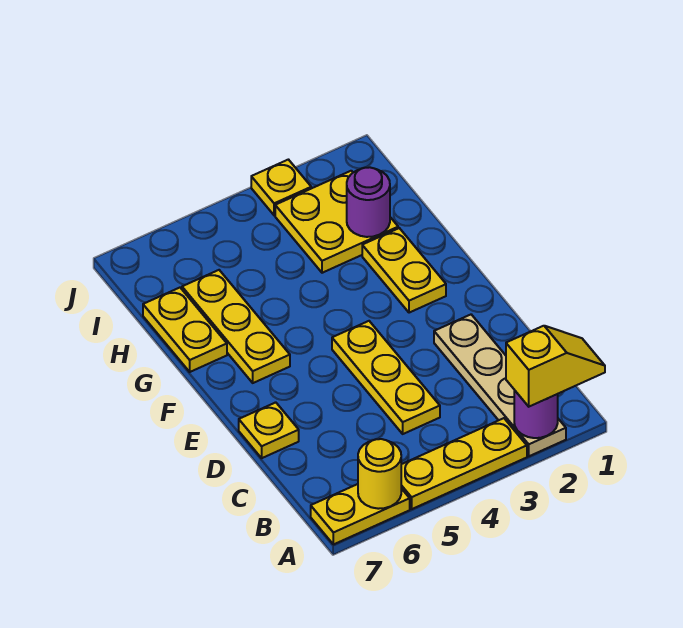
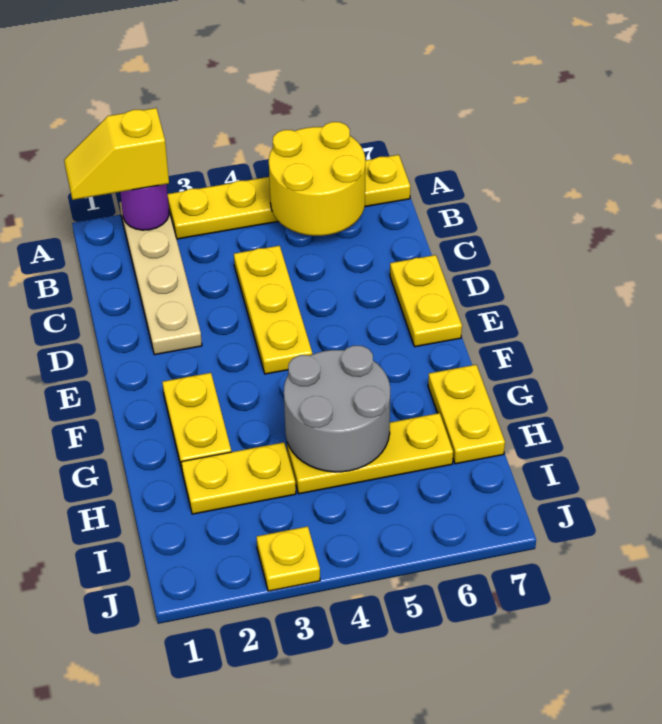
yellow round brick A6 level 2 -> yellow round brick A5:B6 level 2
yellow plate D7 level 1 -> yellow plate D7:E7 level 1
yellow plate F6:H6 level 1 -> yellow plate H4:H6 level 1
none -> grey round brick G4:H5 level 2
yellow plate H2:I3 level 1 -> yellow plate H2:H3 level 1
purple round brick H2 level 2 -> none

